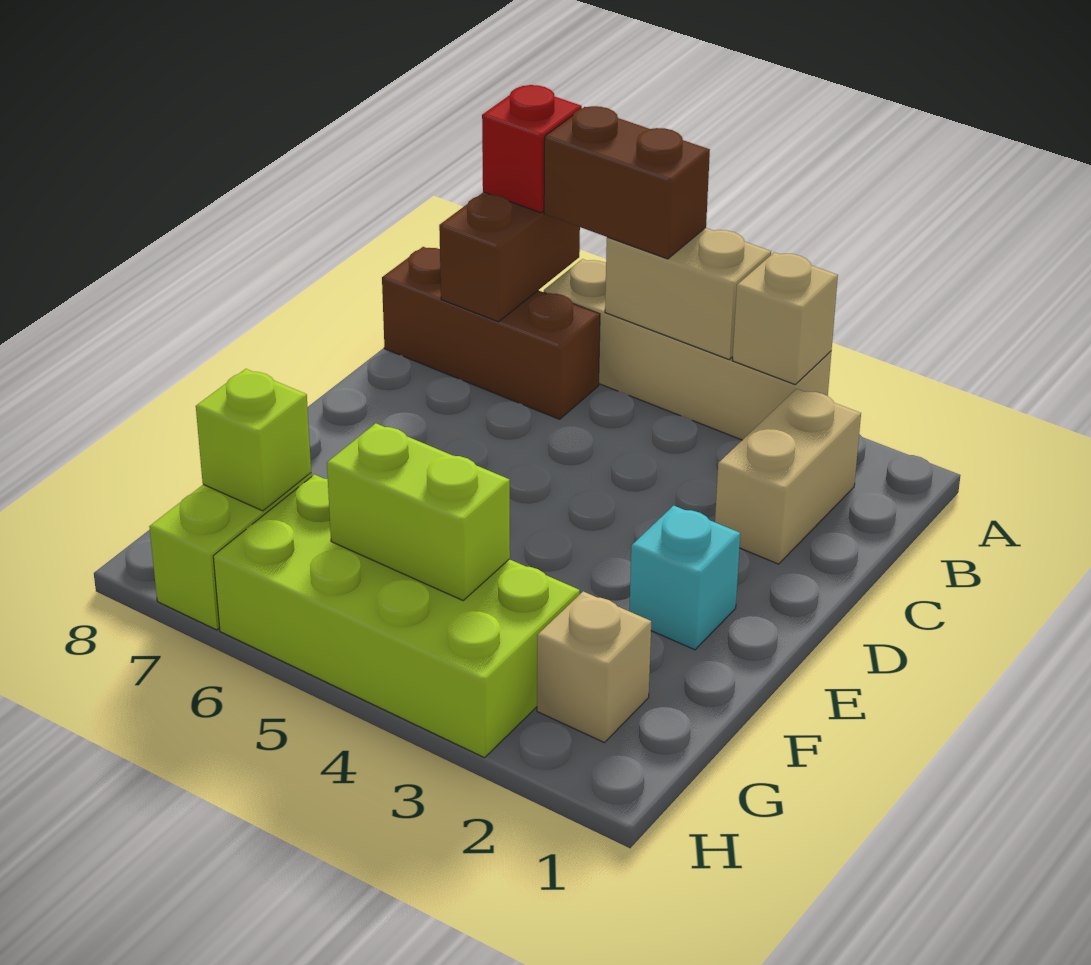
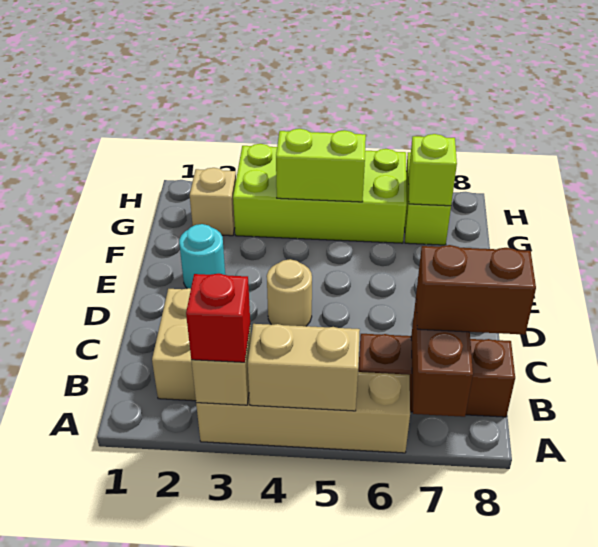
brown brick A5:A6 level 3 -> brown brick B7:B8 level 3
red brick A7 level 3 -> red brick A3 level 3
none -> tan round brick D4 level 1
cyan brick E2 level 1 -> cyan round brick E2 level 1

